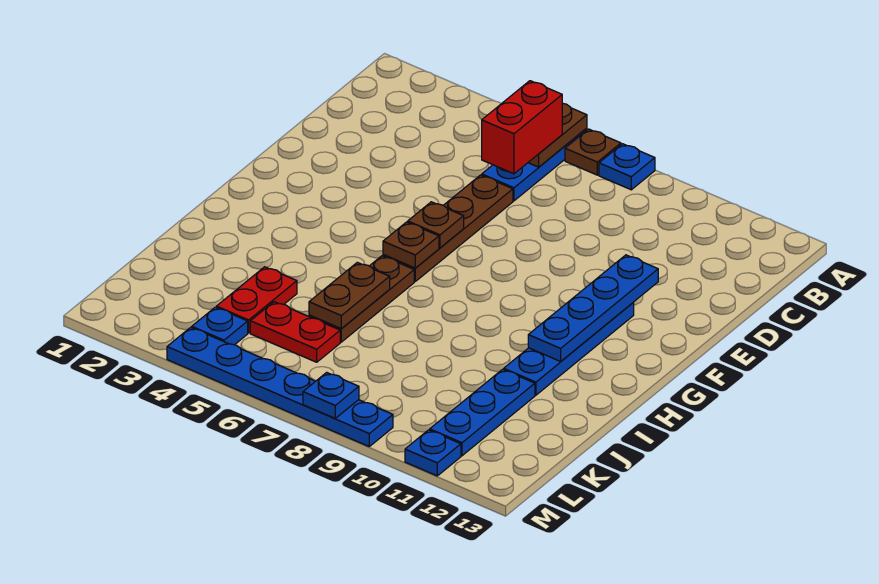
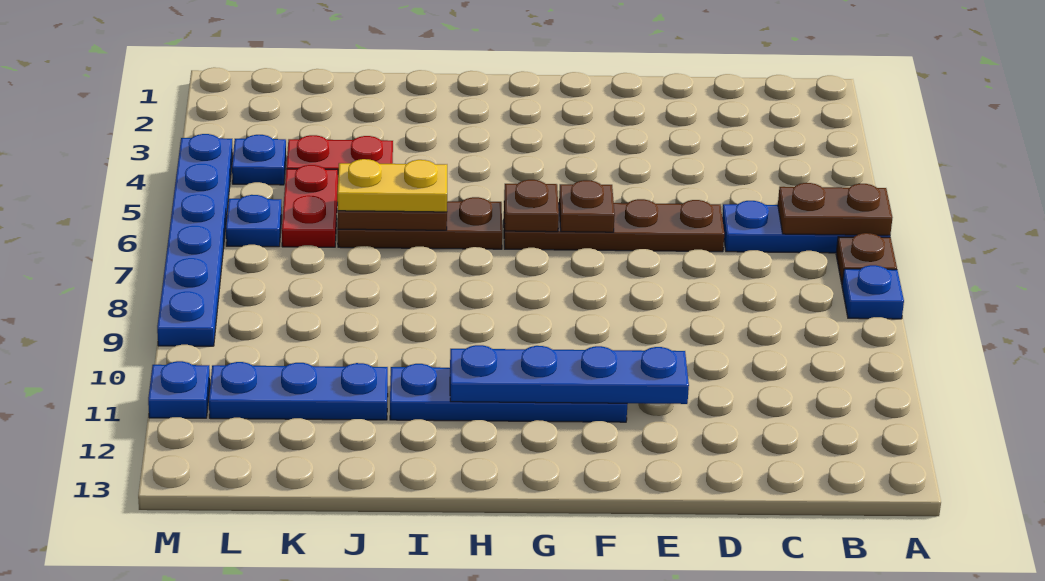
red brick B6:C6 level 3 -> none
none -> yellow plate I6:J6 level 3
blue plate M8 level 2 -> blue plate L6 level 1

